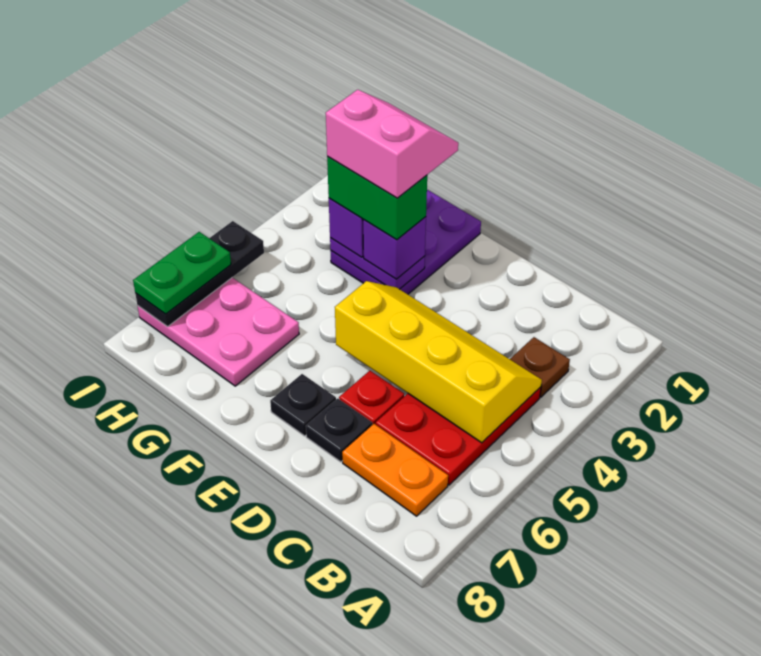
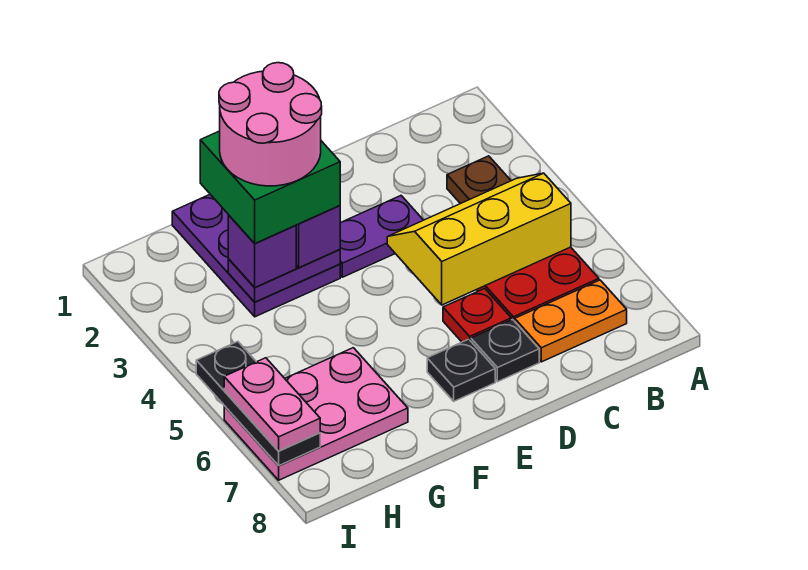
yellow slope B4:E5 level 2 top 5 -> yellow slope B4:D5 level 2 top 5
none -> purple plate D3:E3 level 1
pink slope F2:G3 level 5 top 3 -> pink round brick F2:G3 level 5
green brick F3:G3 level 4 -> green brick F2:G3 level 4
green plate I6:I7 level 3 -> pink plate I6:I7 level 3

